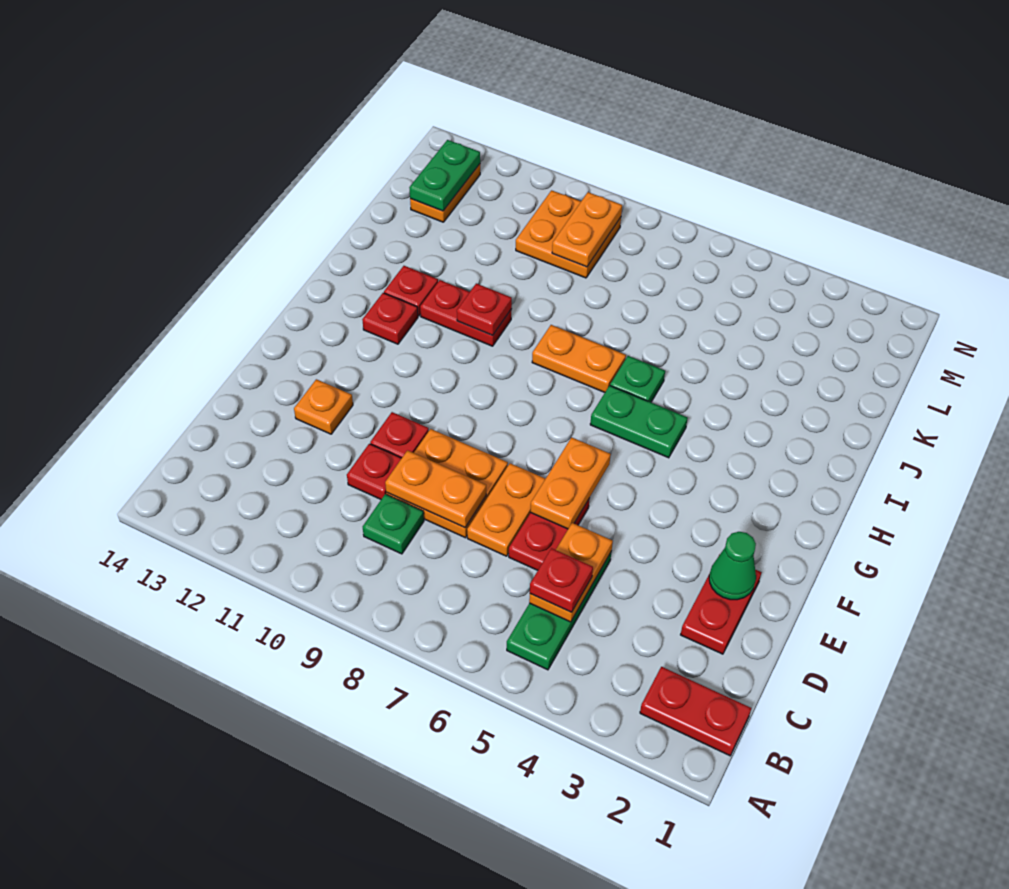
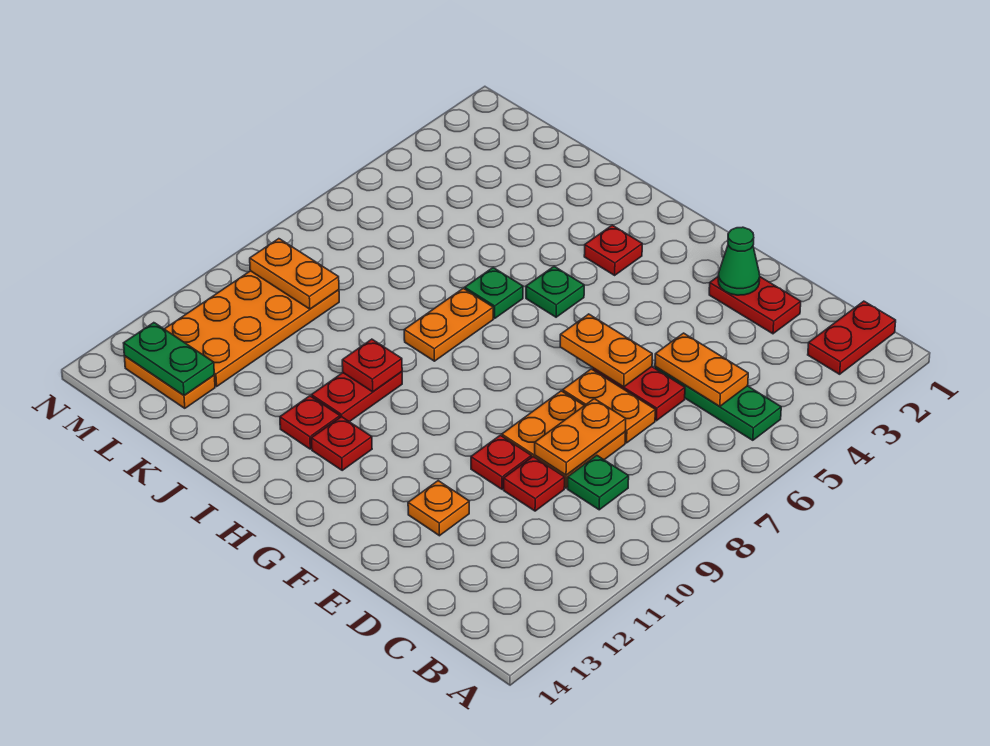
red plate C5 level 3 -> red plate H3 level 1
green plate H5:H6 level 1 -> green plate H5 level 1
orange plate L9:M10 level 1 -> orange plate L9:M12 level 1

